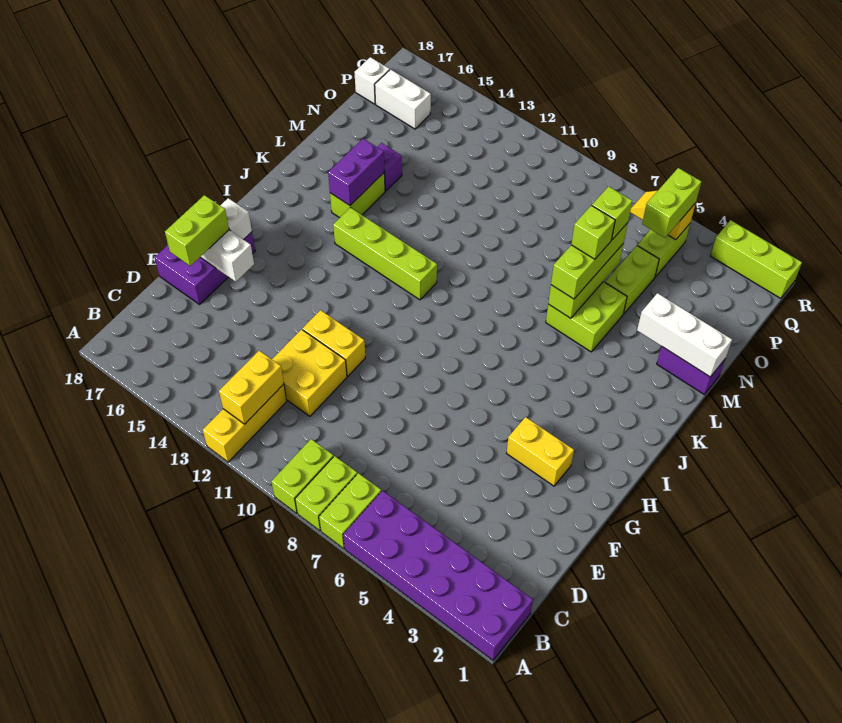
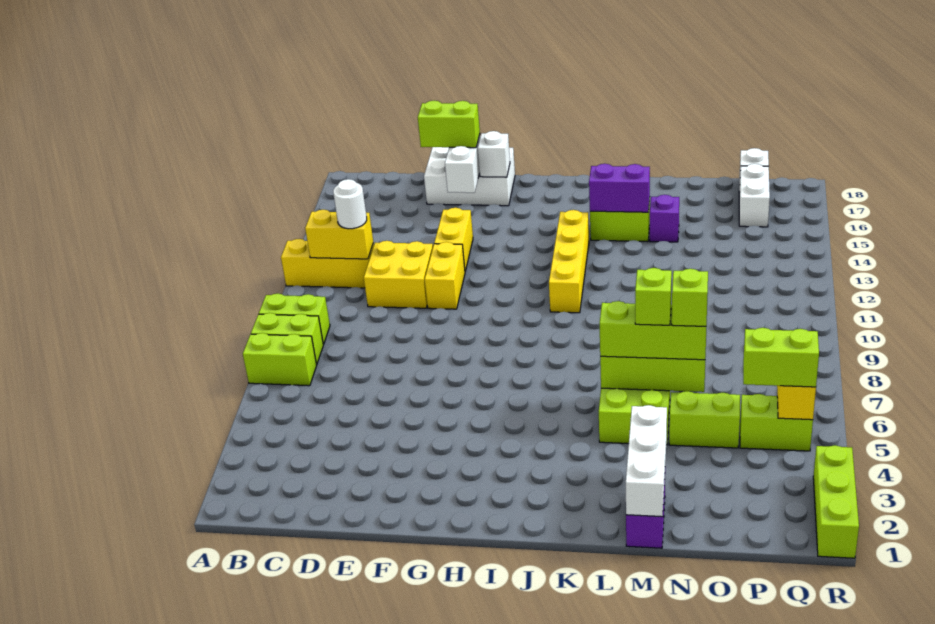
purple brick A1:B6 level 1 -> none
none -> white round brick C12 level 3
purple brick E17:G18 level 1 -> white brick E17:G18 level 1
yellow brick G3:G4 level 1 -> yellow brick F13:F14 level 1
lime brick J11:J14 level 1 -> yellow brick J11:J14 level 1

